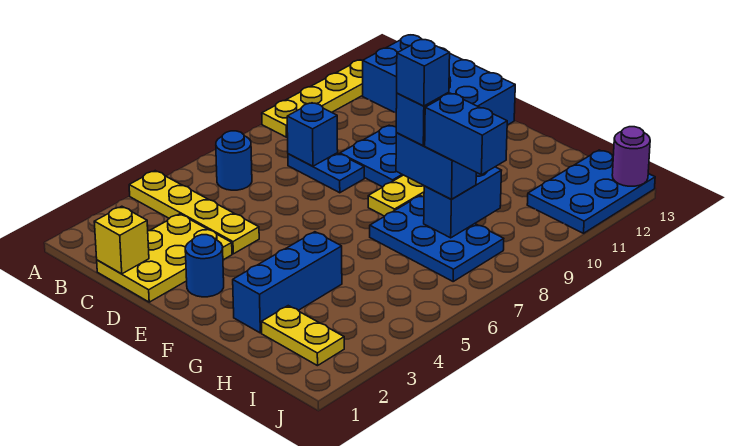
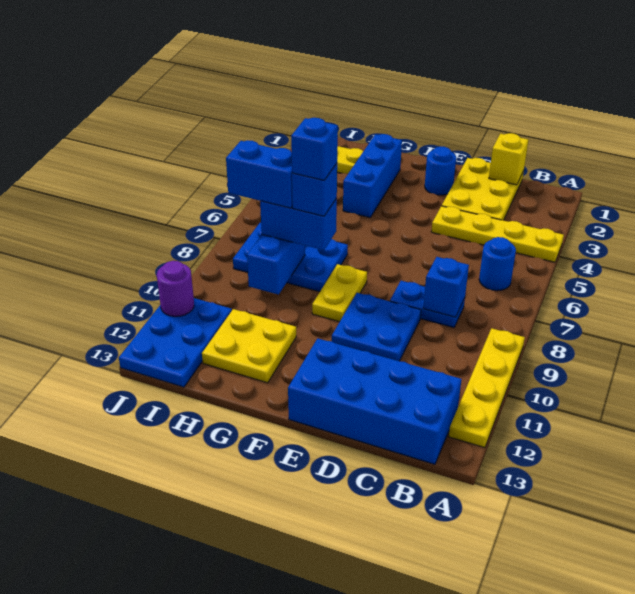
none -> yellow plate G11:H12 level 1
purple round brick J13 level 2 -> purple round brick J11 level 2

